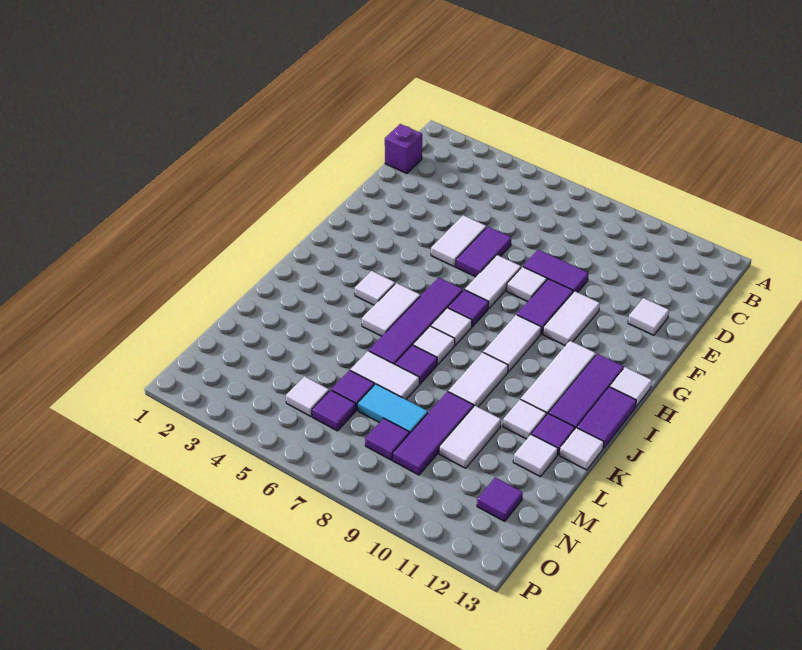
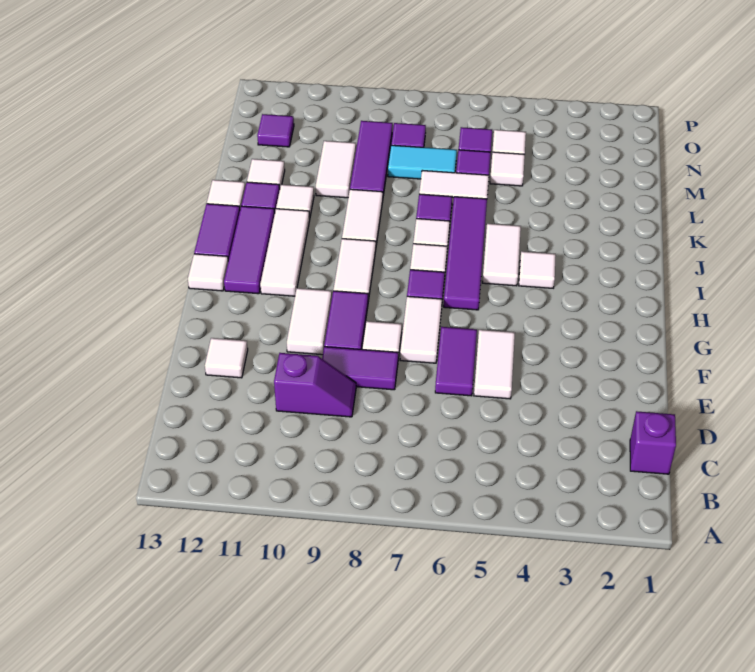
none -> purple slope D9:D10 level 1 top 10
none -> white tile M5 level 1

